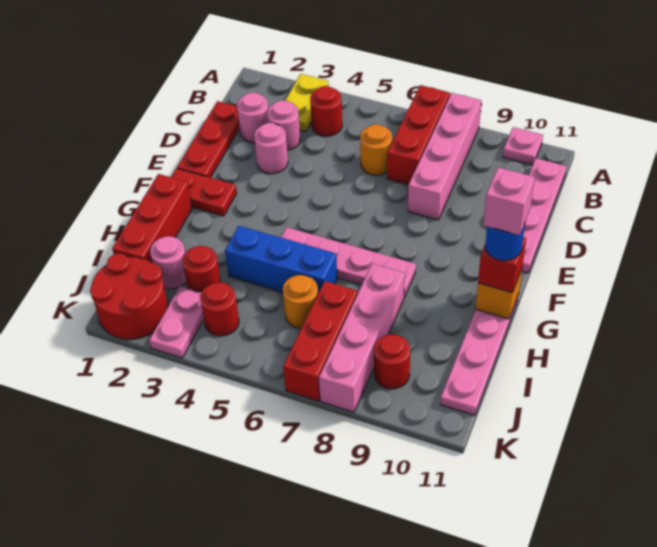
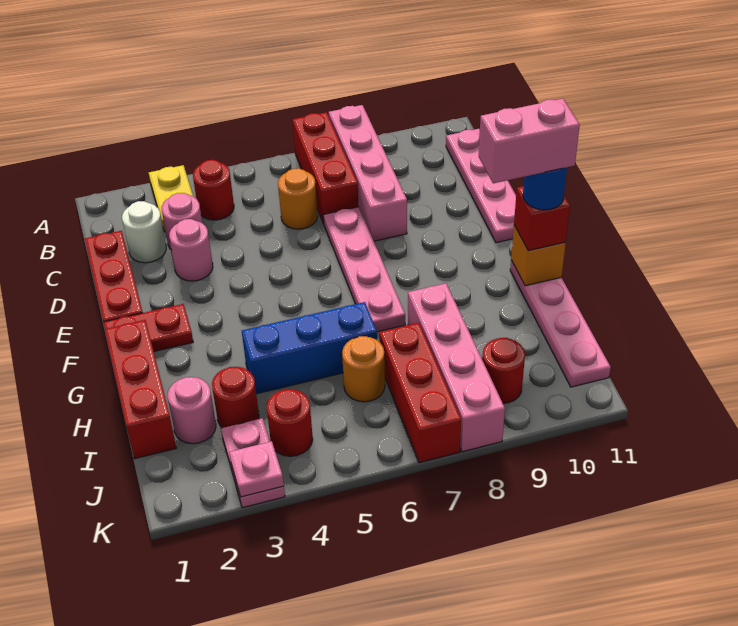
pink plate A10 level 1 -> pink plate K3 level 2
pink round brick C2 level 1 -> white round brick C2 level 1
pink plate G5:G8 level 1 -> pink plate D7:G7 level 1
pink brick G11 level 5 -> pink brick G10:G11 level 5
red round brick J1:K2 level 1 -> none

